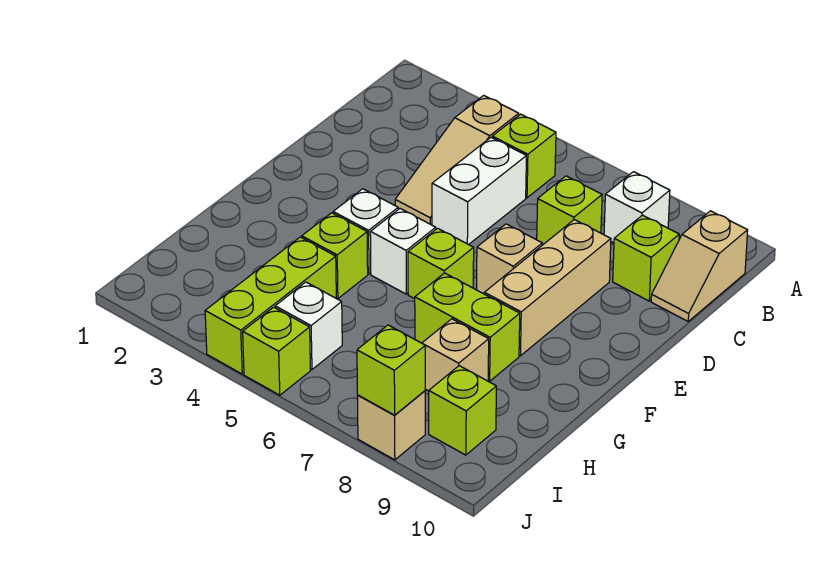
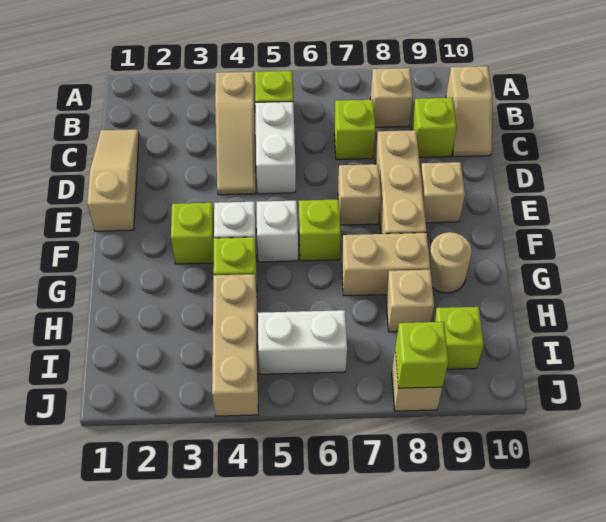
white brick B8 level 1 -> tan brick B8 level 1
none -> tan slope C1:E1 level 1 top E
none -> tan brick E9 level 1
lime brick G7:G8 level 1 -> tan brick G7:G8 level 1
none -> tan round brick G9 level 1
lime brick H4:J4 level 1 -> tan brick H4:J4 level 1
white brick I5 level 1 -> white brick I5:I6 level 1
lime brick J5 level 1 -> lime brick F3 level 1

